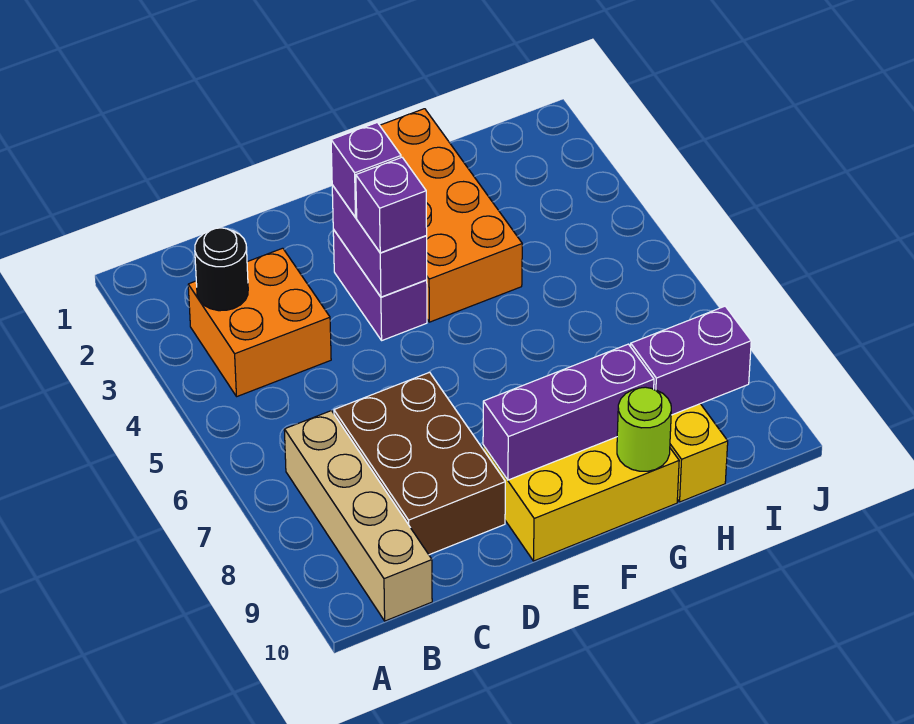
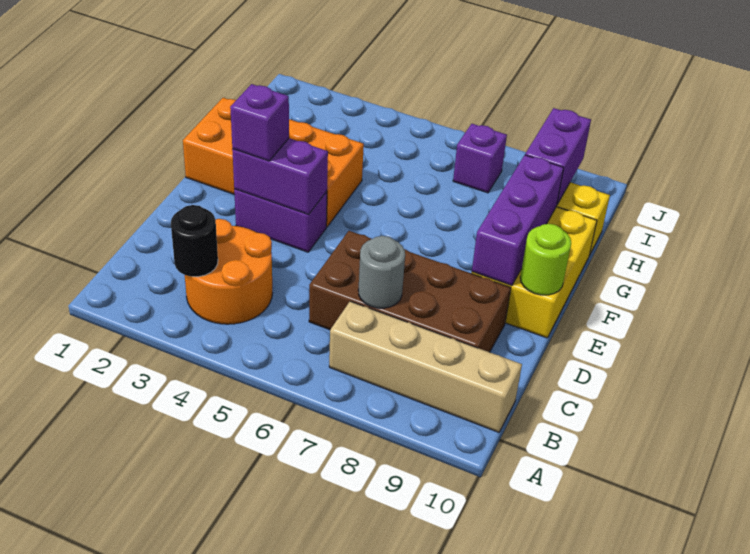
orange brick B3:C4 level 1 -> orange round brick B3:C4 level 1
brown brick C7:D9 level 1 -> brown brick C6:D9 level 1
none -> grey round brick C7 level 2
purple brick E4 level 3 -> purple brick I7 level 1
lime round brick G10 level 2 -> lime round brick E10 level 2

